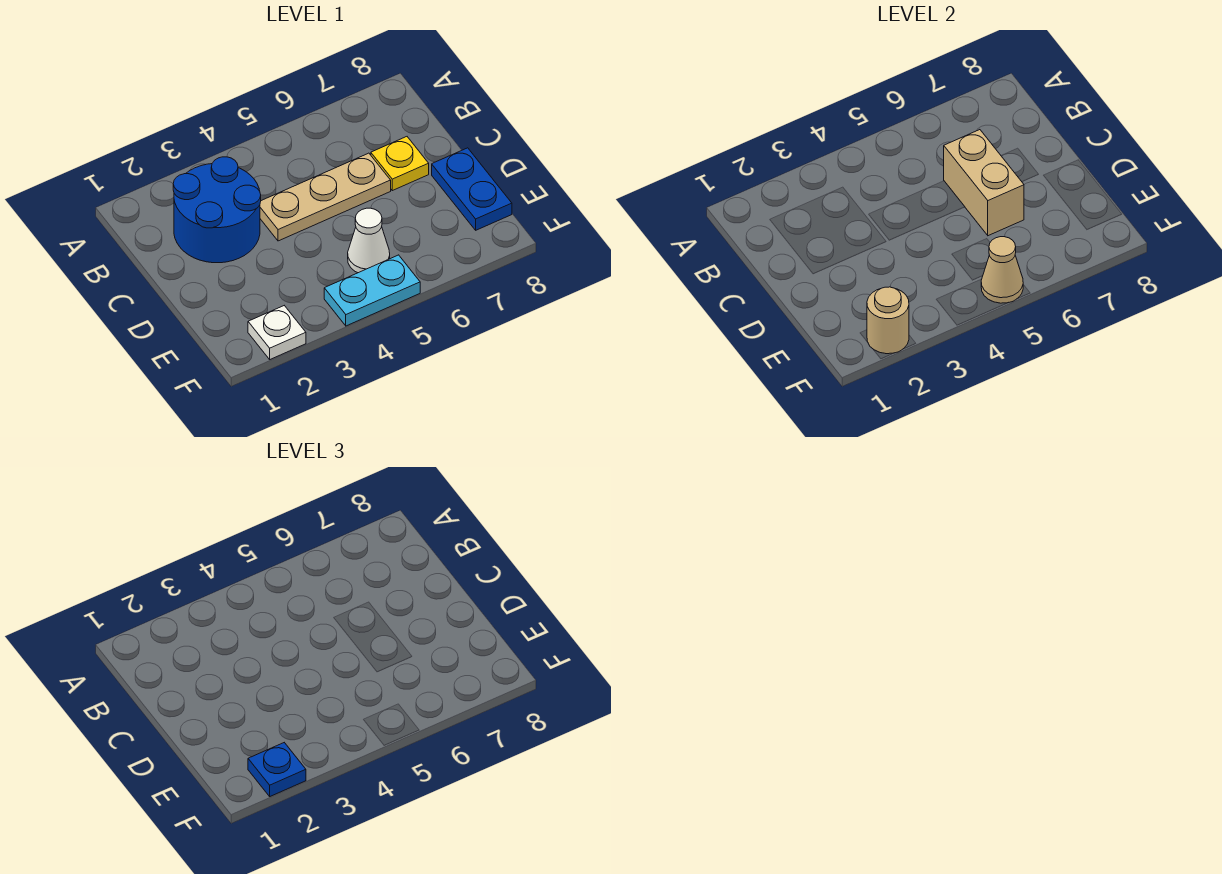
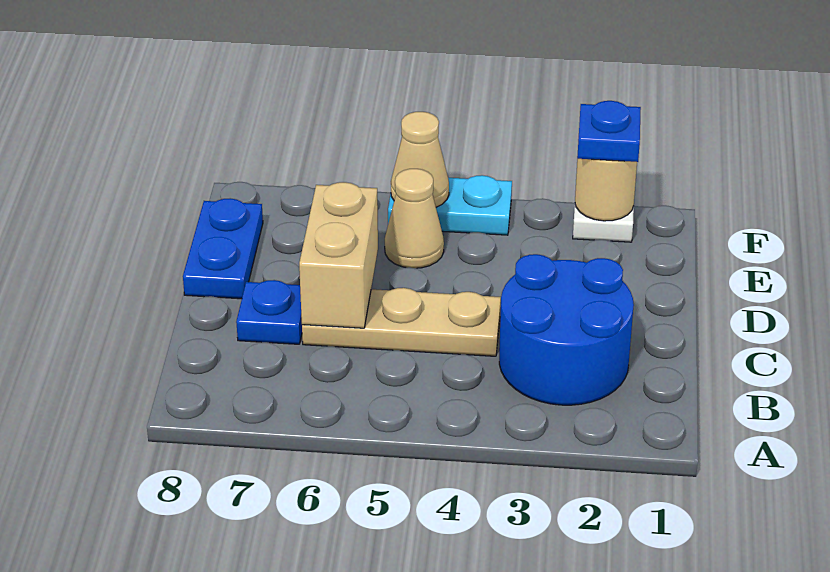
yellow plate C7 level 1 -> blue plate C7 level 1
white cone E5 level 1 -> tan cone E5 level 1

